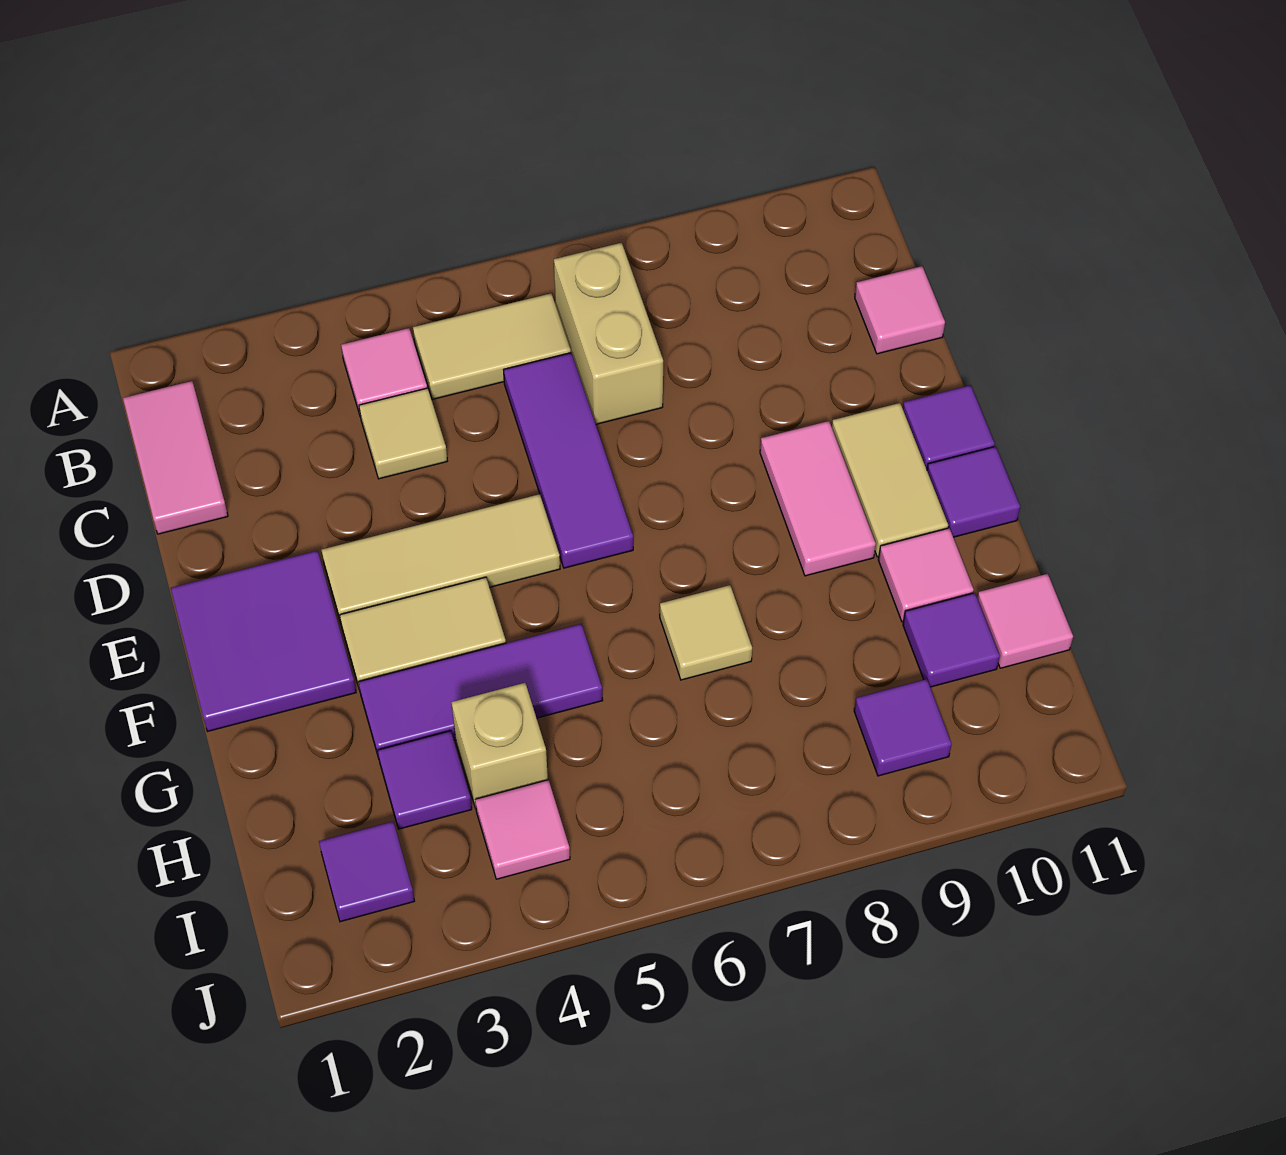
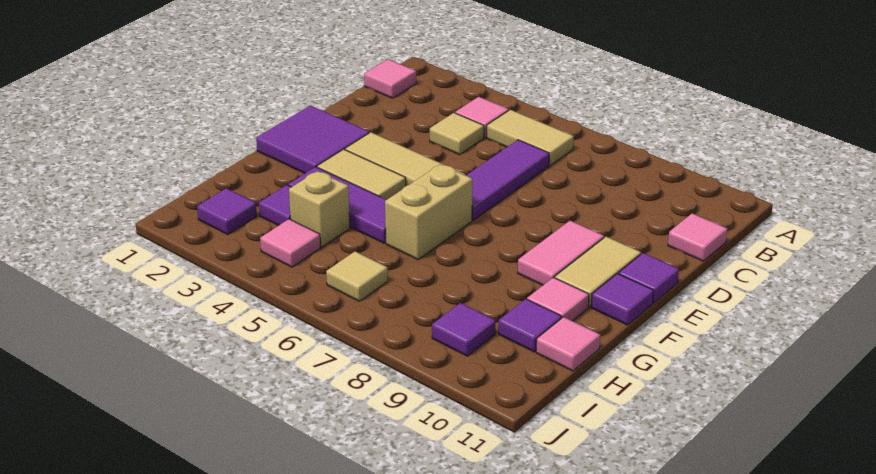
pink tile B1:C1 level 1 -> pink tile B1 level 1
tan brick B7:C7 level 1 -> tan brick F6:G6 level 1
tan tile G7 level 1 -> tan tile I6 level 1

